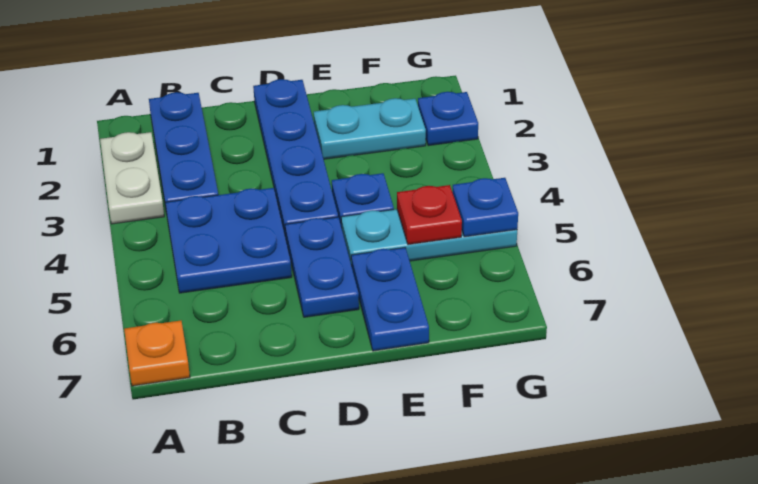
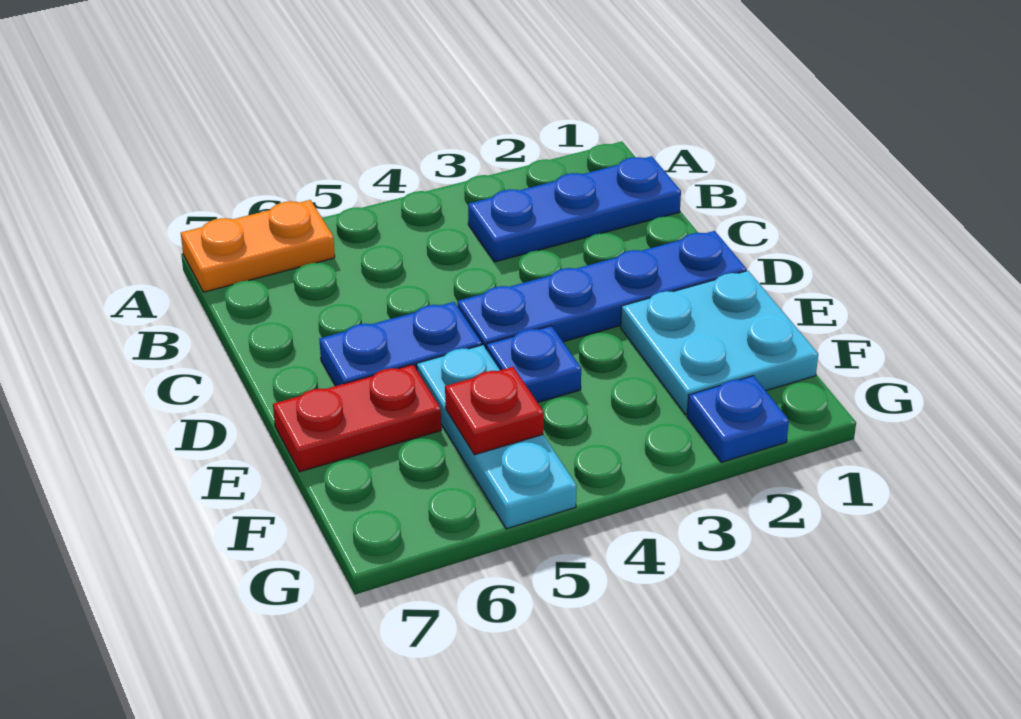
white plate A2:A3 level 1 -> none
orange plate A7 level 1 -> orange plate A6:A7 level 1
blue plate B4:C5 level 1 -> none
cyan plate E2:F2 level 1 -> cyan plate E1:F2 level 1
blue plate E6:E7 level 1 -> red plate E6:E7 level 1
blue plate G5 level 2 -> none

